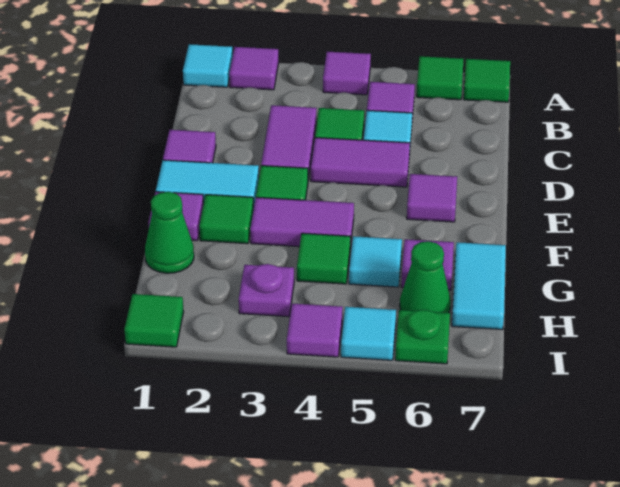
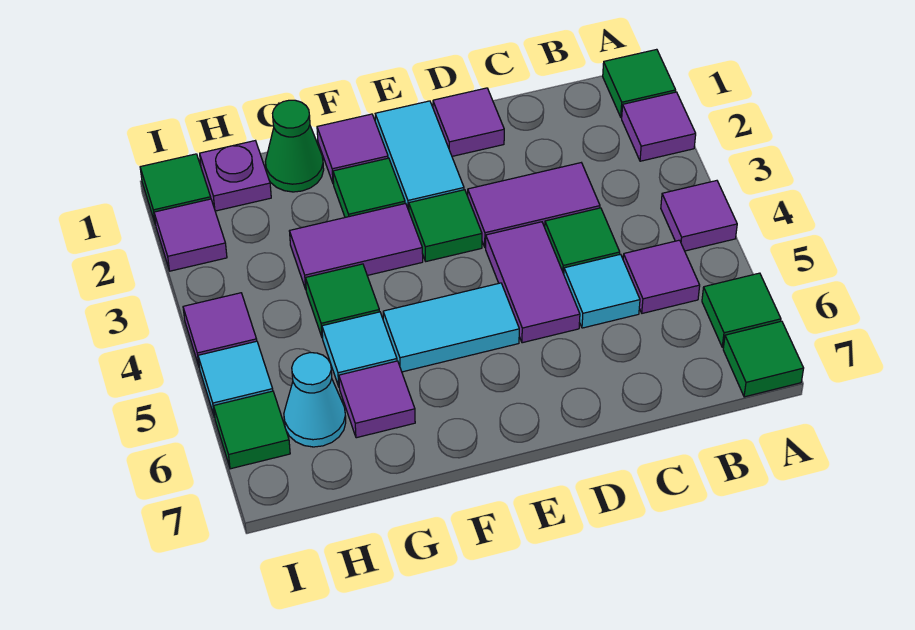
cyan tile A1 level 1 -> green tile A1 level 1
purple tile E6 level 1 -> purple tile I2 level 1
purple tile F3:F4 level 1 -> purple tile F3:G3 level 1
cyan tile G7:H7 level 1 -> cyan tile E5:F5 level 1
purple plate H3 level 1 -> purple plate H1 level 1
green cone H6 level 1 -> cyan cone H6 level 1
green plate I6 level 1 -> green tile I6 level 1

